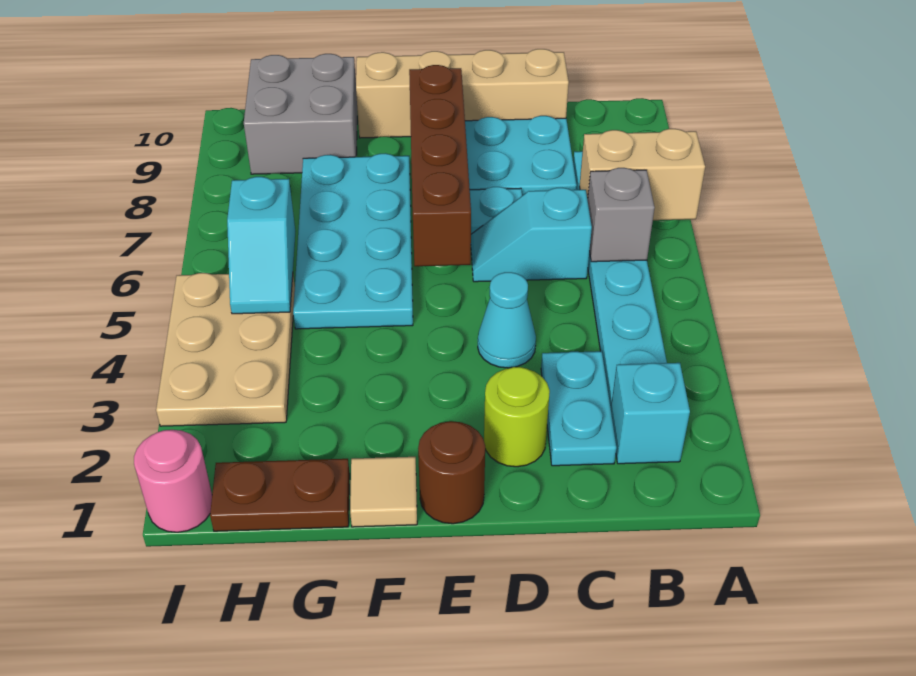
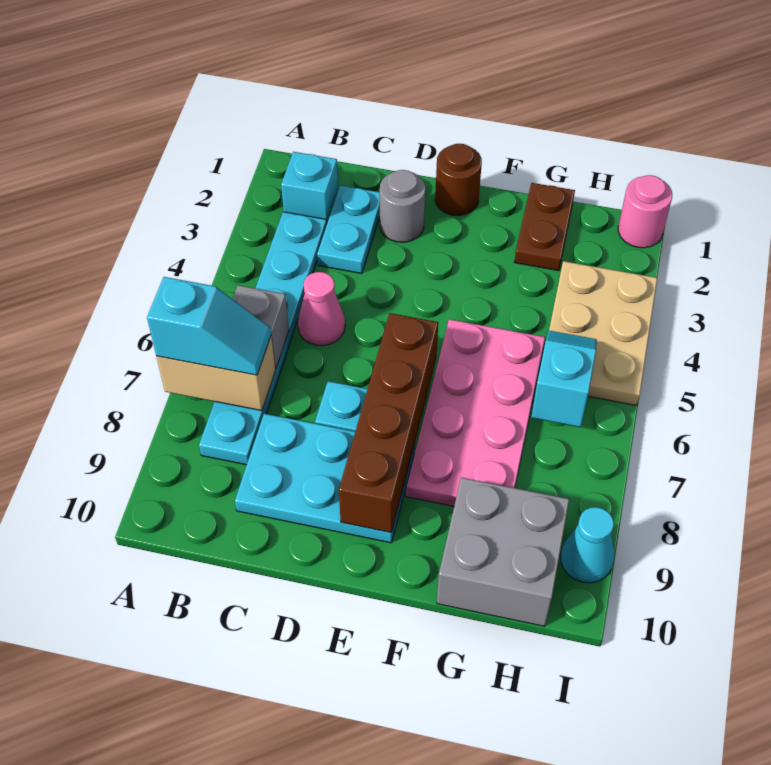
none -> pink cone C5 level 1
cyan slope C6:D6 level 1 top C -> cyan slope A7:B7 level 3 top A
tan brick C10:F10 level 1 -> none
lime round brick D2 level 1 -> grey round brick D2 level 1
cyan cone D4 level 1 -> cyan cone I9 level 1
tan tile F1 level 1 -> none
cyan plate F5:G8 level 1 -> pink plate F5:G8 level 1
brown plate G1:H1 level 1 -> brown plate G1:G2 level 1

